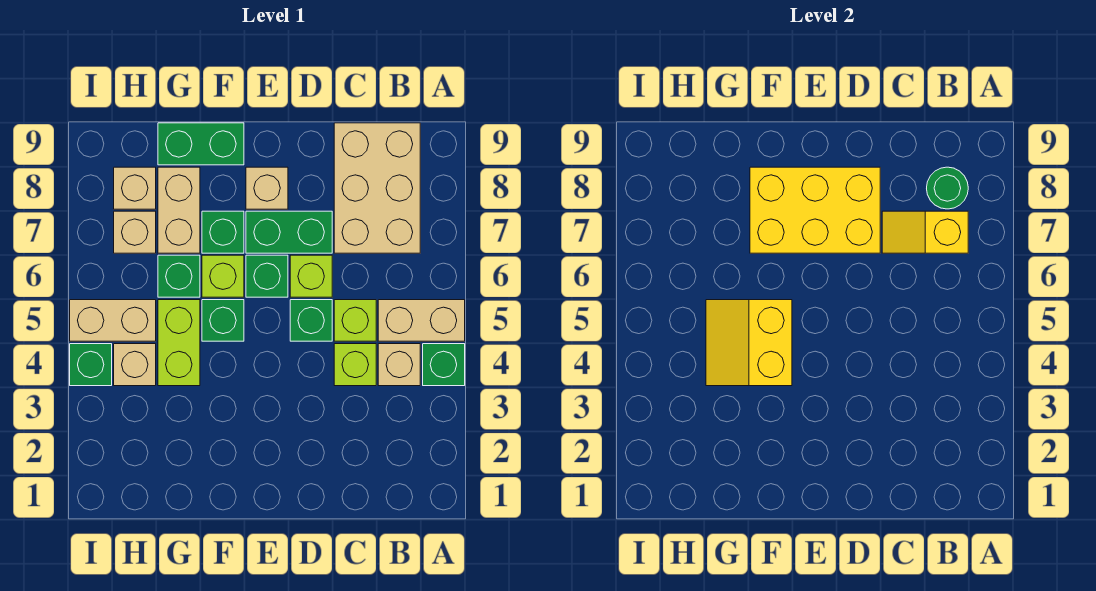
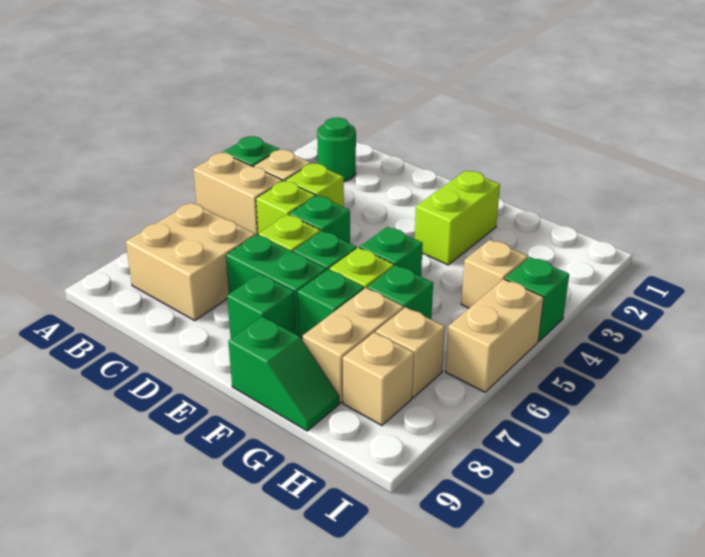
tan brick B7:C9 level 1 -> tan brick B7:C8 level 1
yellow slope B7:C7 level 2 top B -> none
green round brick B8 level 2 -> green round brick B2 level 1
yellow brick D7:F8 level 2 -> none
tan brick E8 level 1 -> green brick E8 level 1
yellow slope F4:G5 level 2 top F -> none
green brick F9:G9 level 1 -> green slope F9:G9 level 1 top F
lime brick G4:G5 level 1 -> lime brick F2:F3 level 1
tan brick H5:I5 level 1 -> tan brick I5:I6 level 1

